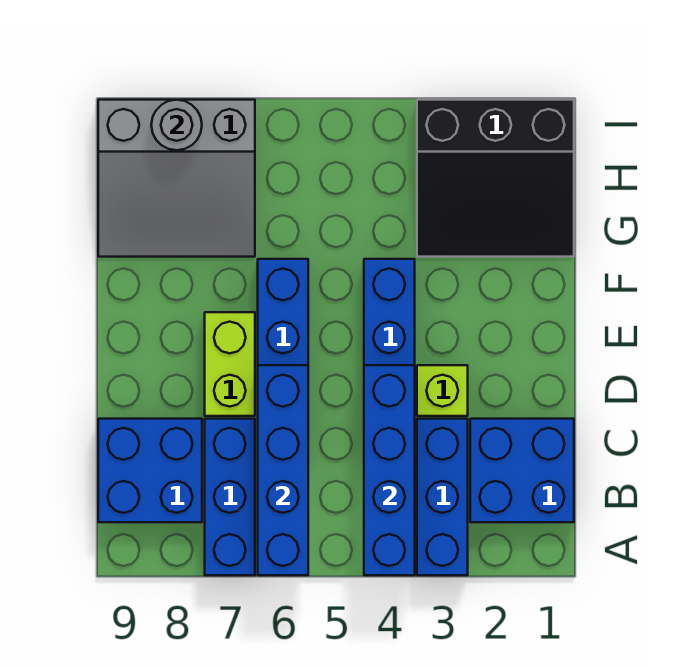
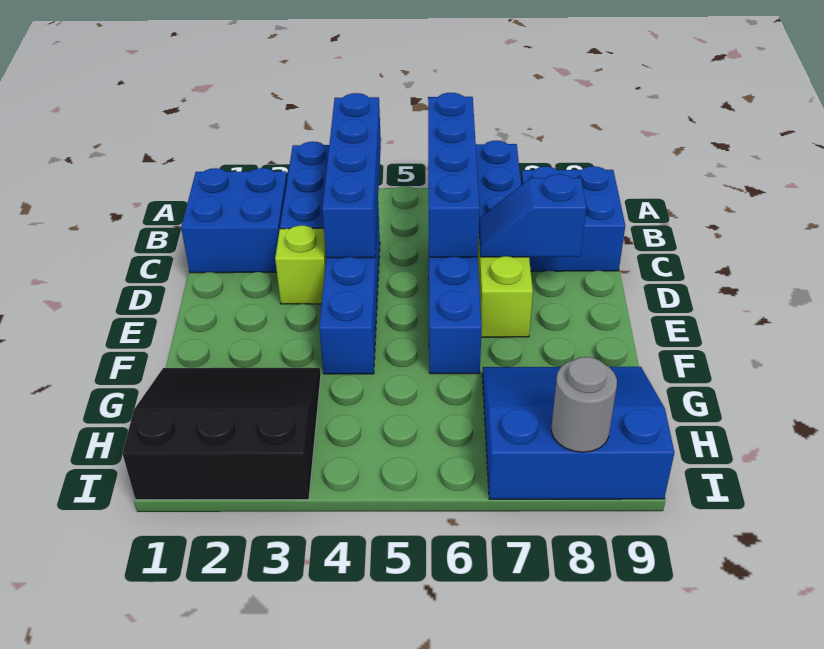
none -> blue slope D7:D8 level 2 top 8
grey slope G7:I9 level 1 top I -> blue slope G7:I9 level 1 top I

